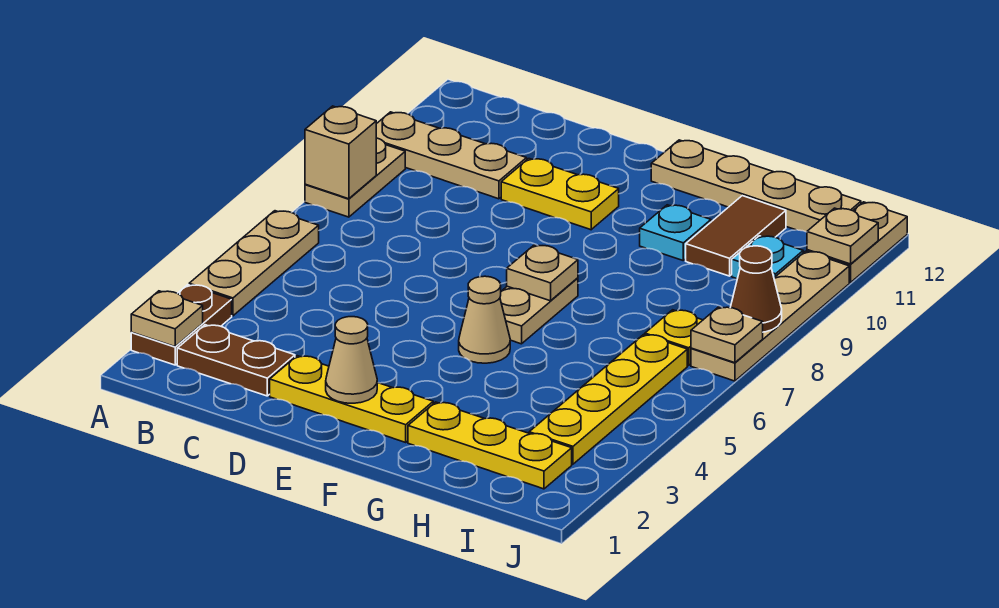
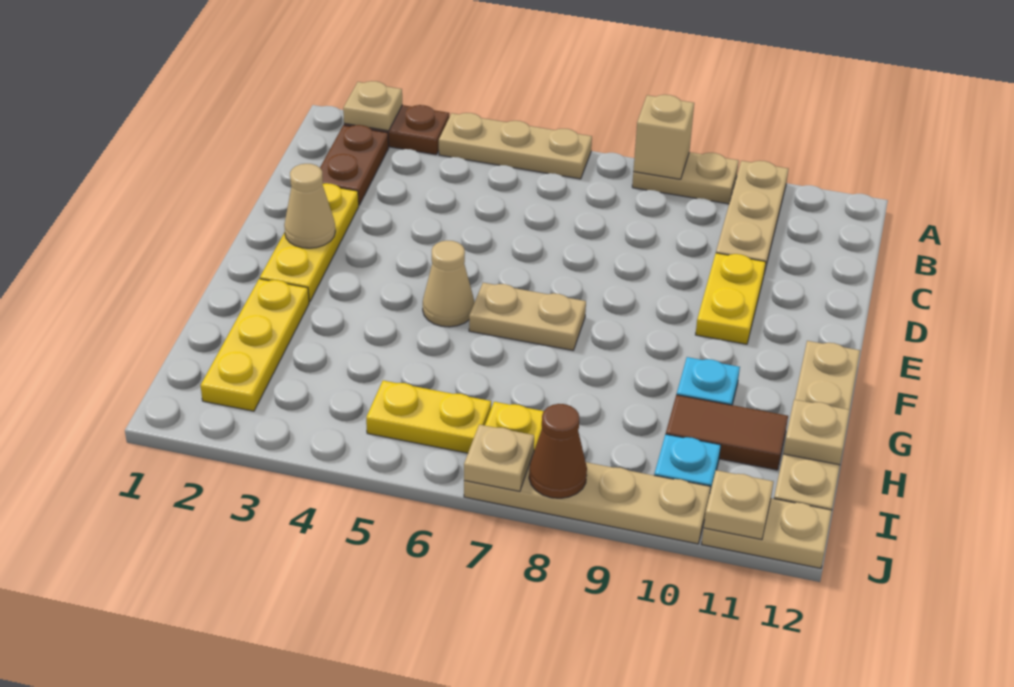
tan plate F7 level 2 -> tan plate H12 level 2
yellow plate I3:I6 level 1 -> yellow plate I5:I6 level 1

